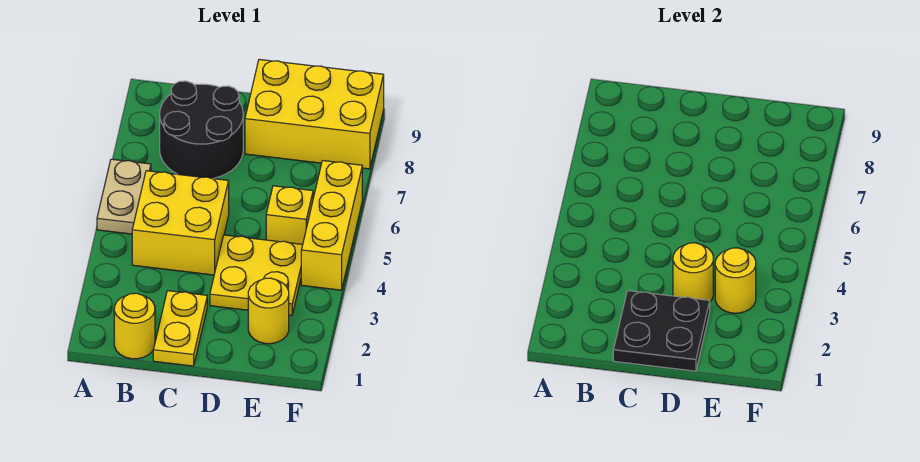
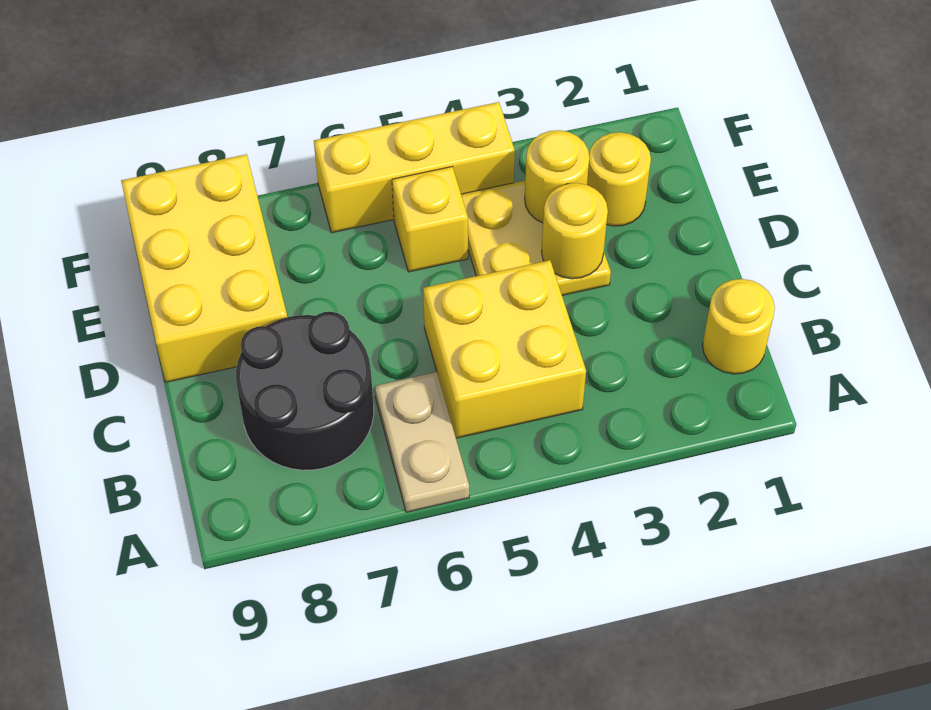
tan plate A5:A6 level 1 -> tan plate A6:B6 level 1
yellow plate C1:C2 level 1 -> none
black plate C1:D2 level 2 -> none

